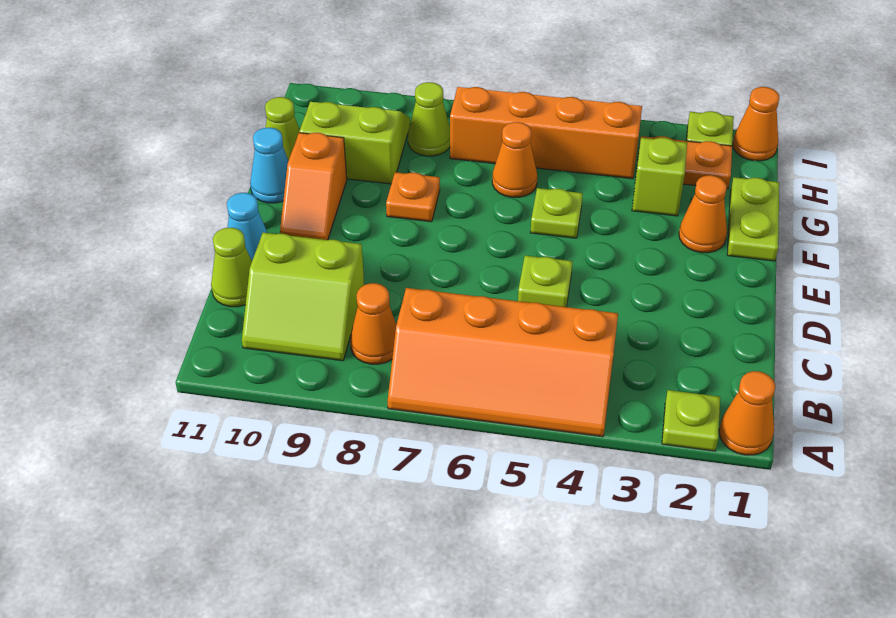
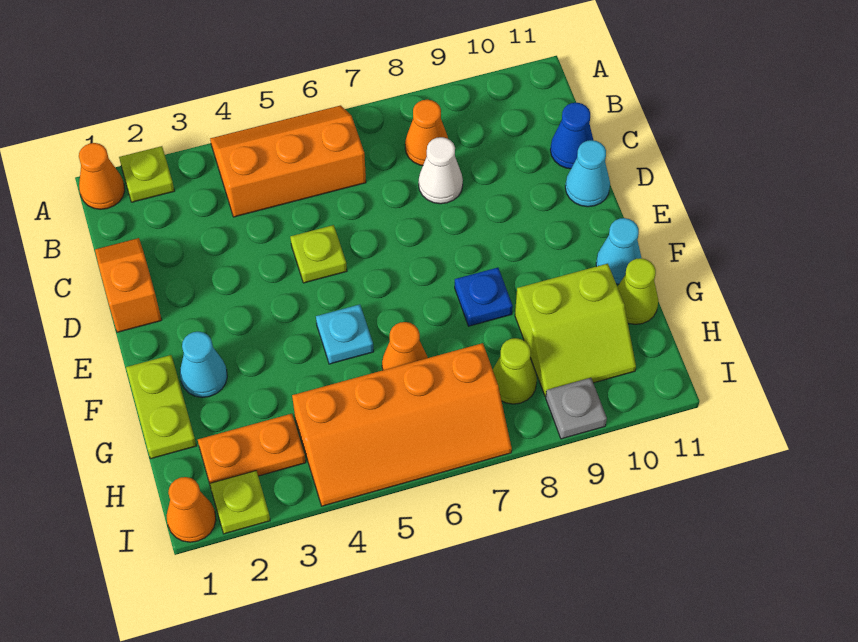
orange slope A4:B7 level 1 top B -> orange slope A4:B6 level 1 top B
lime slope B9:C10 level 1 top C -> none
none -> white cone C8 level 1
lime cone C11 level 1 -> blue cone C11 level 1
orange slope E10:F10 level 1 top F -> orange slope C1:D1 level 1 top D
orange cone F2 level 1 -> cyan cone F2 level 1
lime plate F5 level 1 -> cyan plate F5 level 1
orange plate F8 level 1 -> blue plate F8 level 1
lime brick G3 level 1 -> none
none -> grey plate I9 level 1

